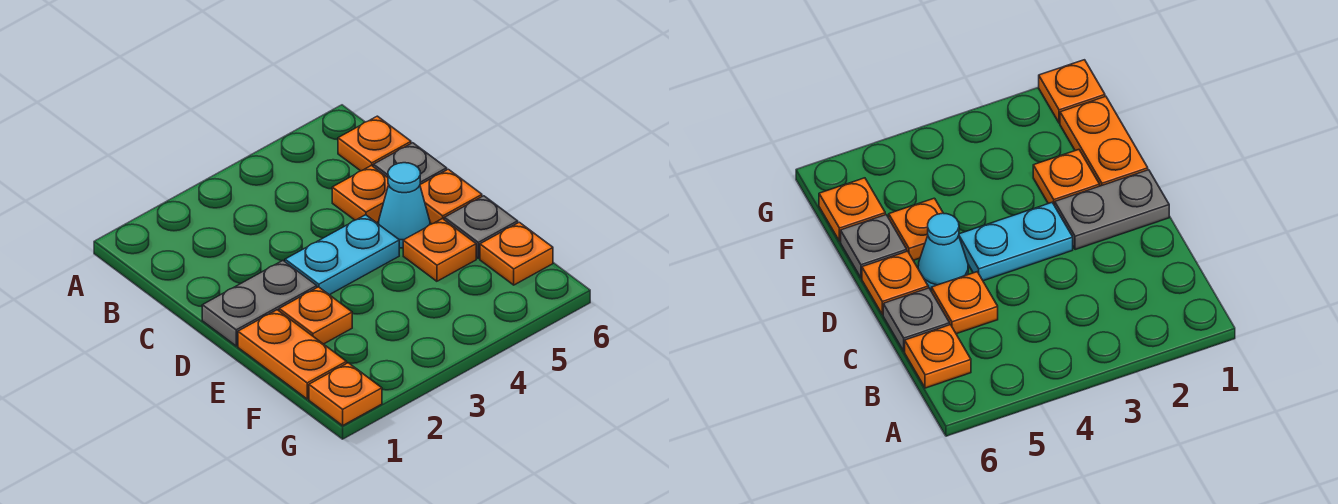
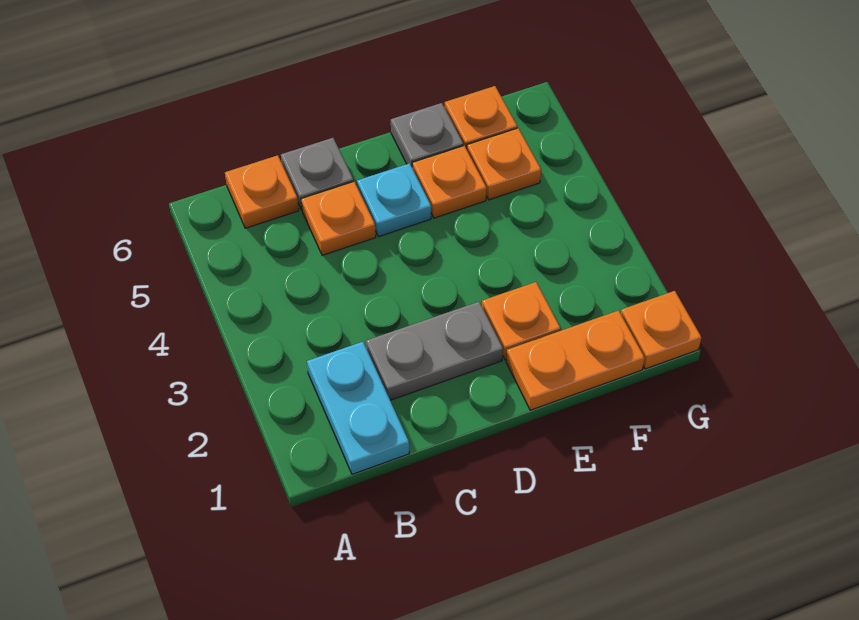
grey plate D1:D2 level 1 -> grey plate C2:D2 level 1
cyan plate D3:D4 level 1 -> cyan plate B1:B2 level 1
cyan cone D5 level 1 -> cyan plate D5 level 1
orange plate D6 level 1 -> orange plate F5 level 1

